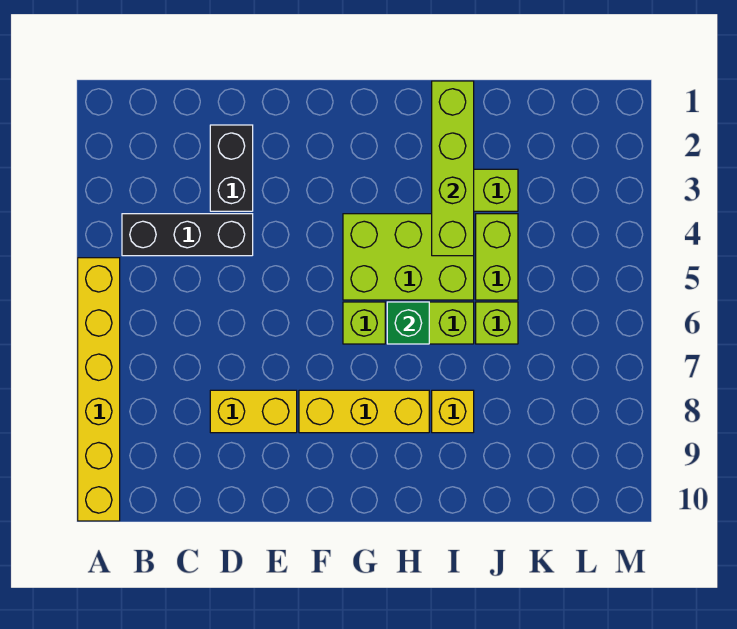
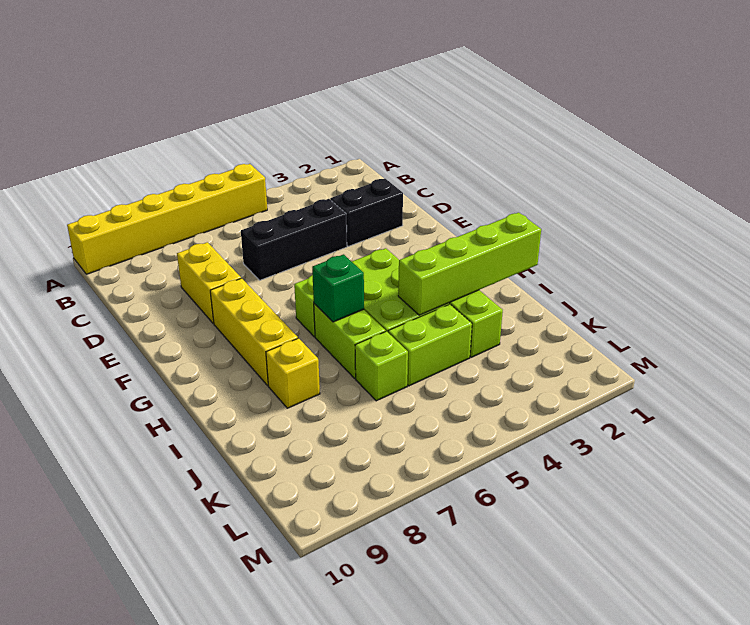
black brick B4:D4 level 1 -> black brick D4:D6 level 1

